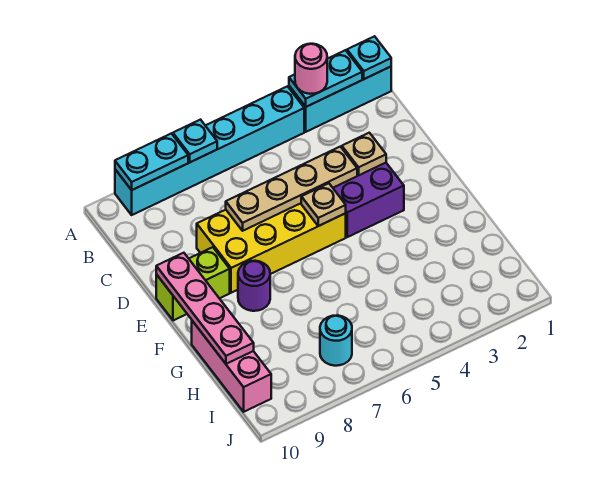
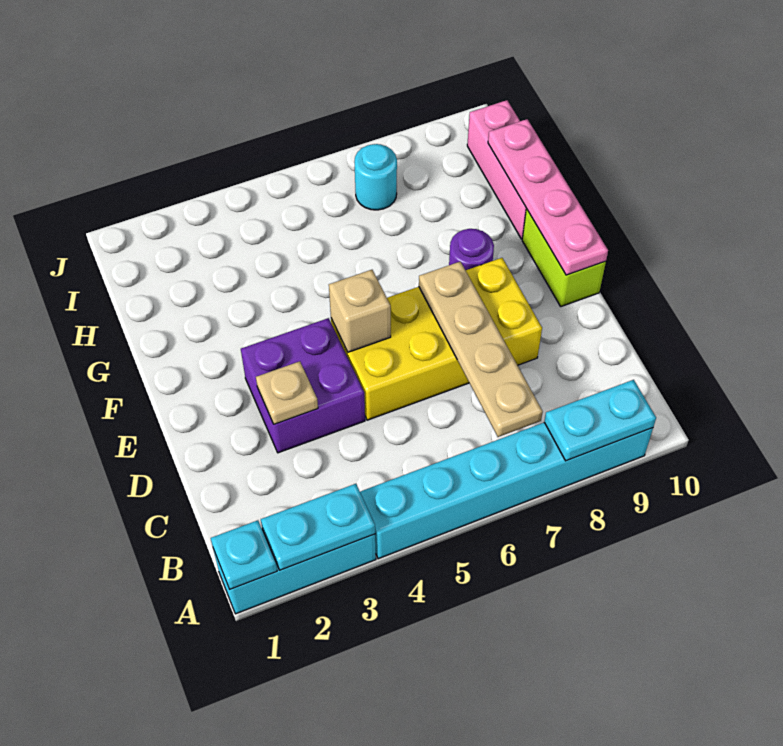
pink round brick A3 level 3 -> none
cyan plate A7 level 2 -> none
tan plate D4:D7 level 2 -> tan plate B7:E7 level 2
tan plate E5 level 2 -> tan brick E5 level 2
lime brick E9:E10 level 1 -> lime brick E10:F10 level 1

